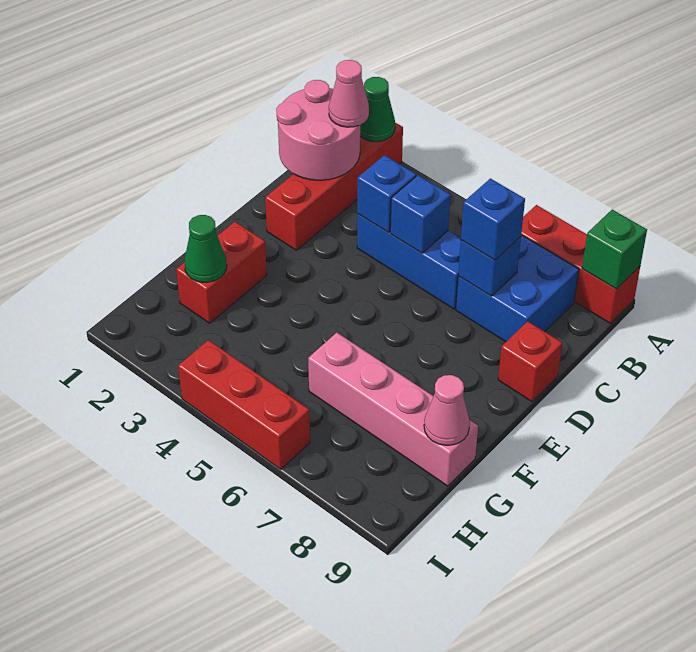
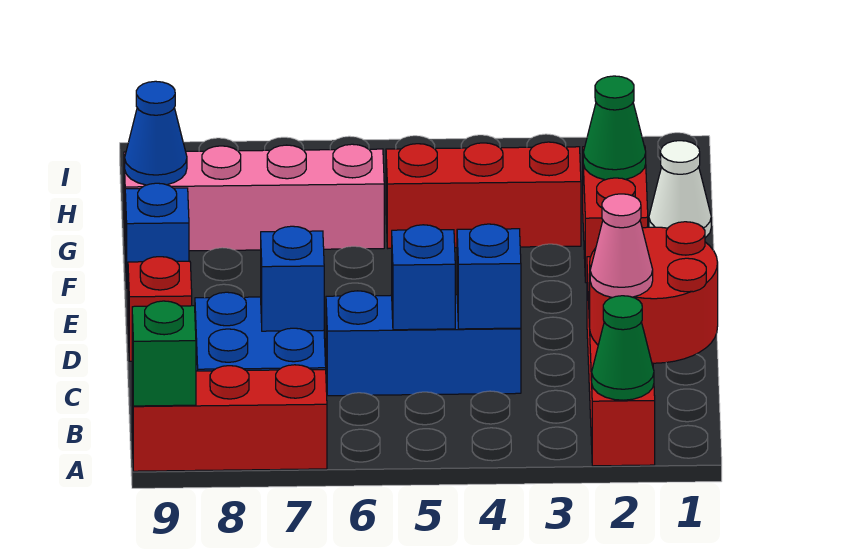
pink round brick B1:C2 level 2 -> red round brick B1:C2 level 2
blue brick C7 level 3 -> blue brick F9 level 1
none -> white cone G1 level 1
pink cone G9 level 2 -> blue cone G9 level 2
red brick I4:I6 level 1 -> red brick G3:G5 level 1

